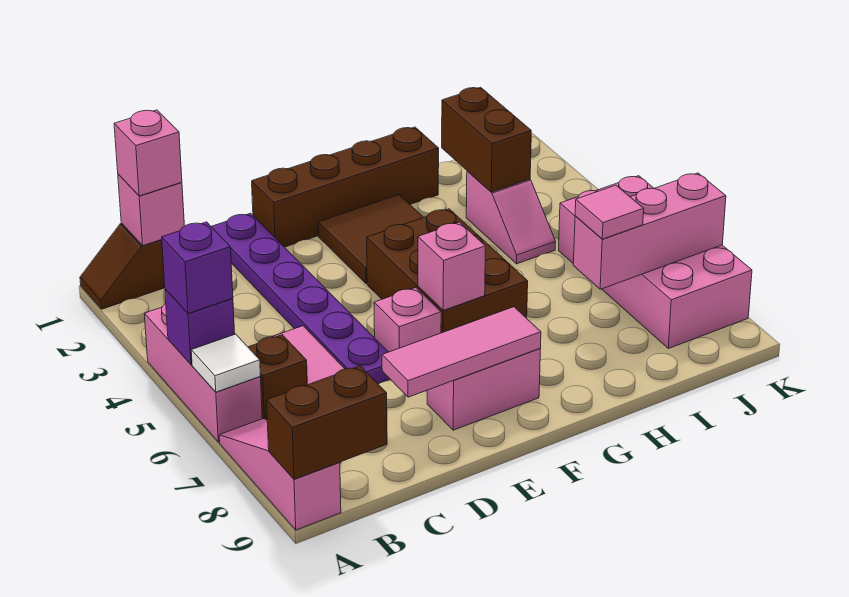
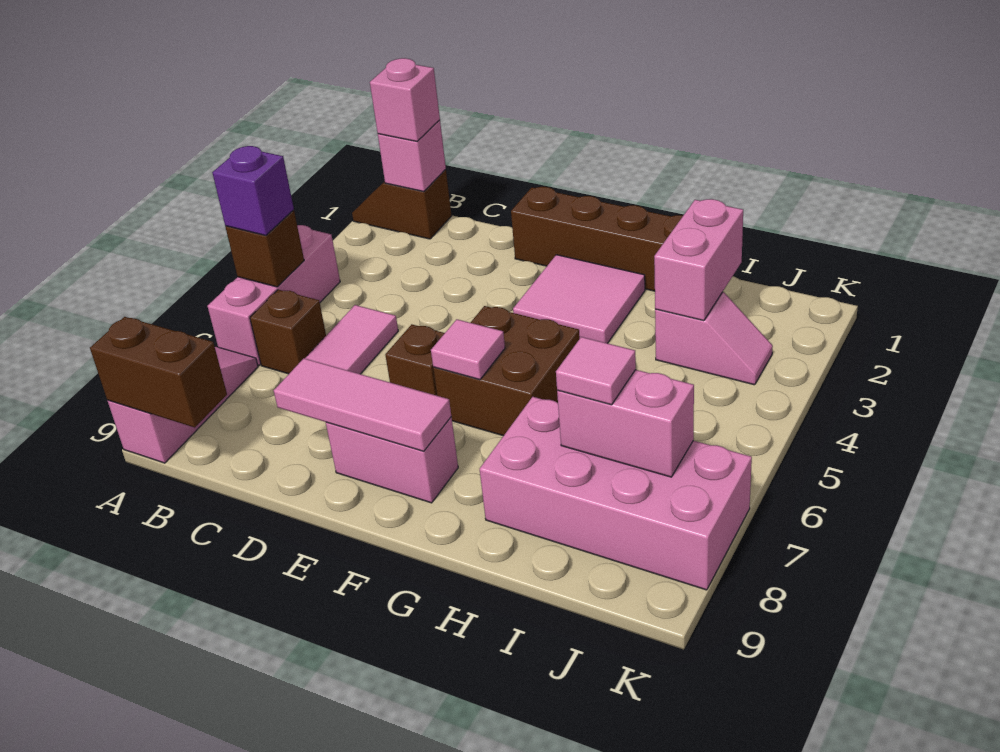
purple brick A5 level 2 -> brown brick A5 level 2
white tile A6 level 2 -> none
purple plate D1:D6 level 1 -> none
pink brick E6 level 1 -> brown brick E6 level 1
brown tile F2:G3 level 1 -> pink tile F2:G3 level 1
brown brick F4:G6 level 1 -> brown brick F5:G6 level 1
pink brick F6 level 2 -> pink tile F6 level 2
brown brick I2:I3 level 2 -> pink brick I2:I3 level 2
pink slope I3:I4 level 1 top 3 -> pink slope I3:J3 level 1 top I
pink brick I7:K7 level 2 -> pink brick I7:J7 level 2
pink brick J5:K8 level 1 -> pink brick H7:K8 level 1

